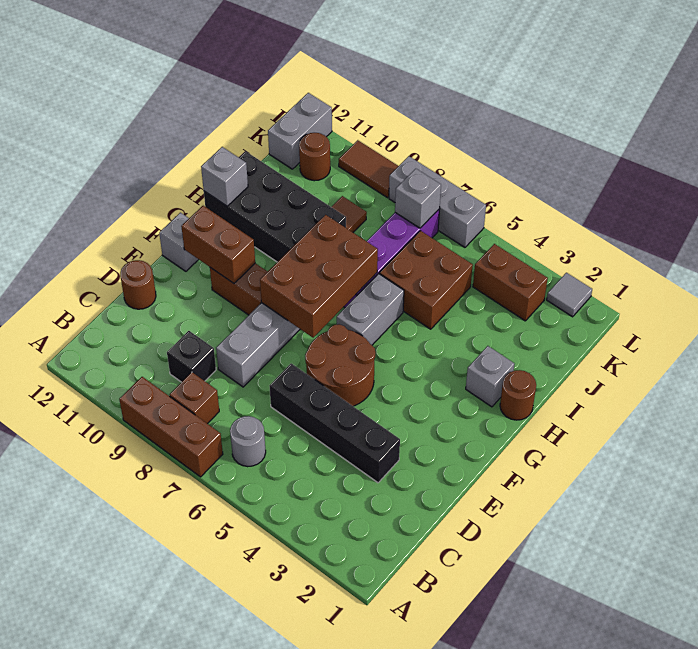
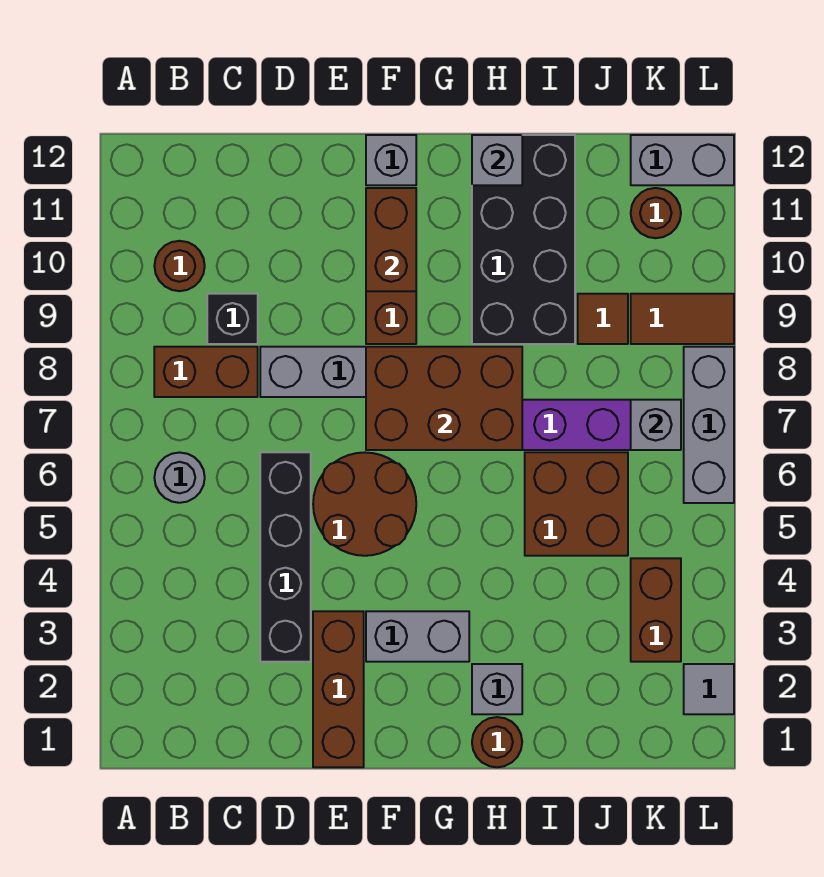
brown brick A7:A9 level 1 -> brown brick E1:E3 level 1
brown brick B8 level 1 -> brown brick B8:C8 level 1
brown round brick D12 level 1 -> brown round brick B10 level 1
grey brick G6:H6 level 1 -> grey brick F3:G3 level 1
brown tile L9:L10 level 1 -> brown tile K9:L9 level 1

